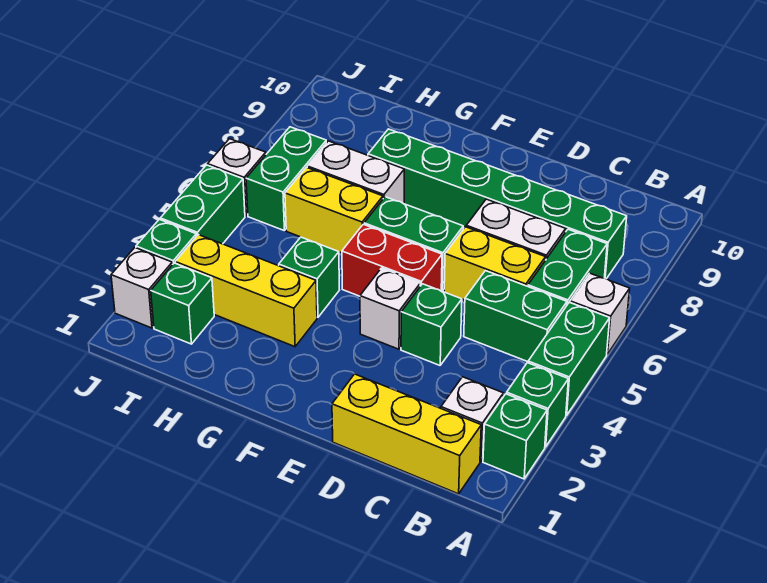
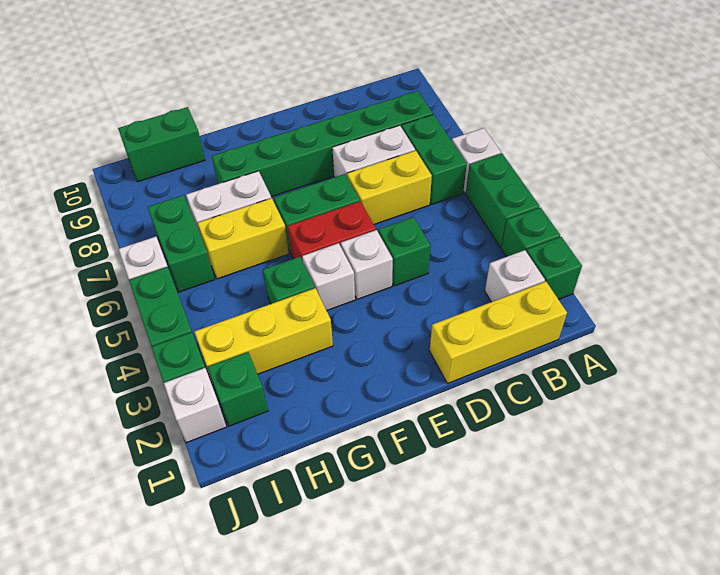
green brick B5:C5 level 1 -> green brick H10:I10 level 1
none -> white brick F4 level 1

